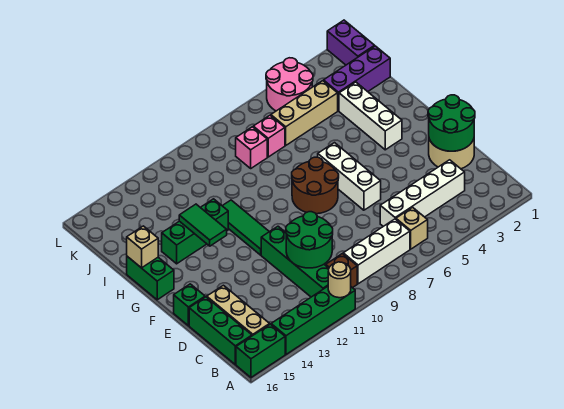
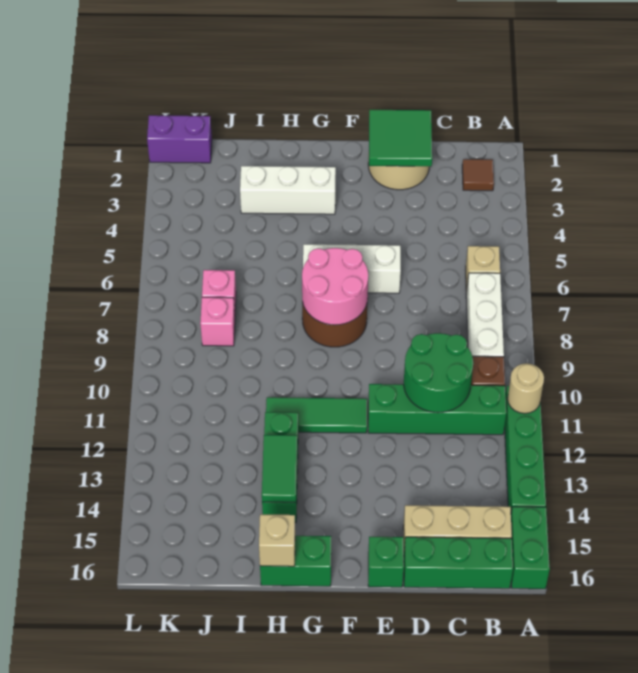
none -> brown tile B2 level 1
white brick C3:C6 level 1 -> none
green round brick D1:E2 level 2 -> green tile D1:E2 level 2
green tile G13:H13 level 2 -> green tile H13:H14 level 2
purple brick J1:J3 level 1 -> none
tan brick J4:J6 level 1 -> none
pink round brick K4:L5 level 1 -> pink round brick F7:G8 level 2

